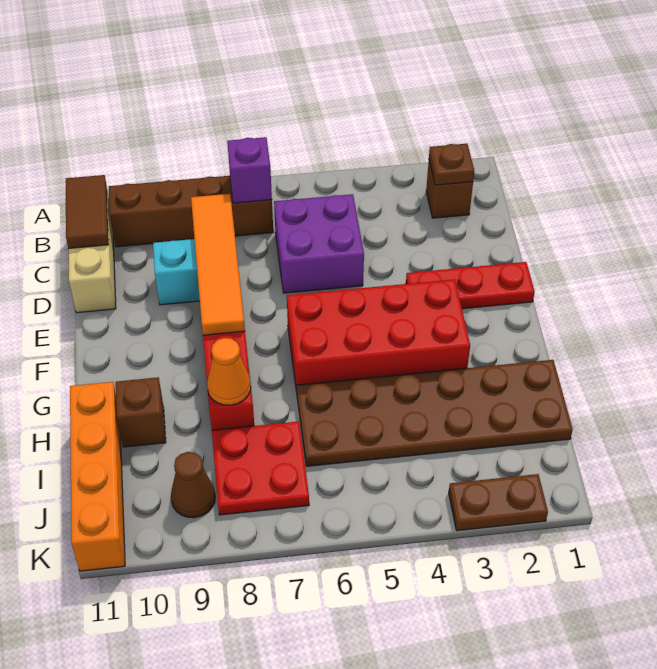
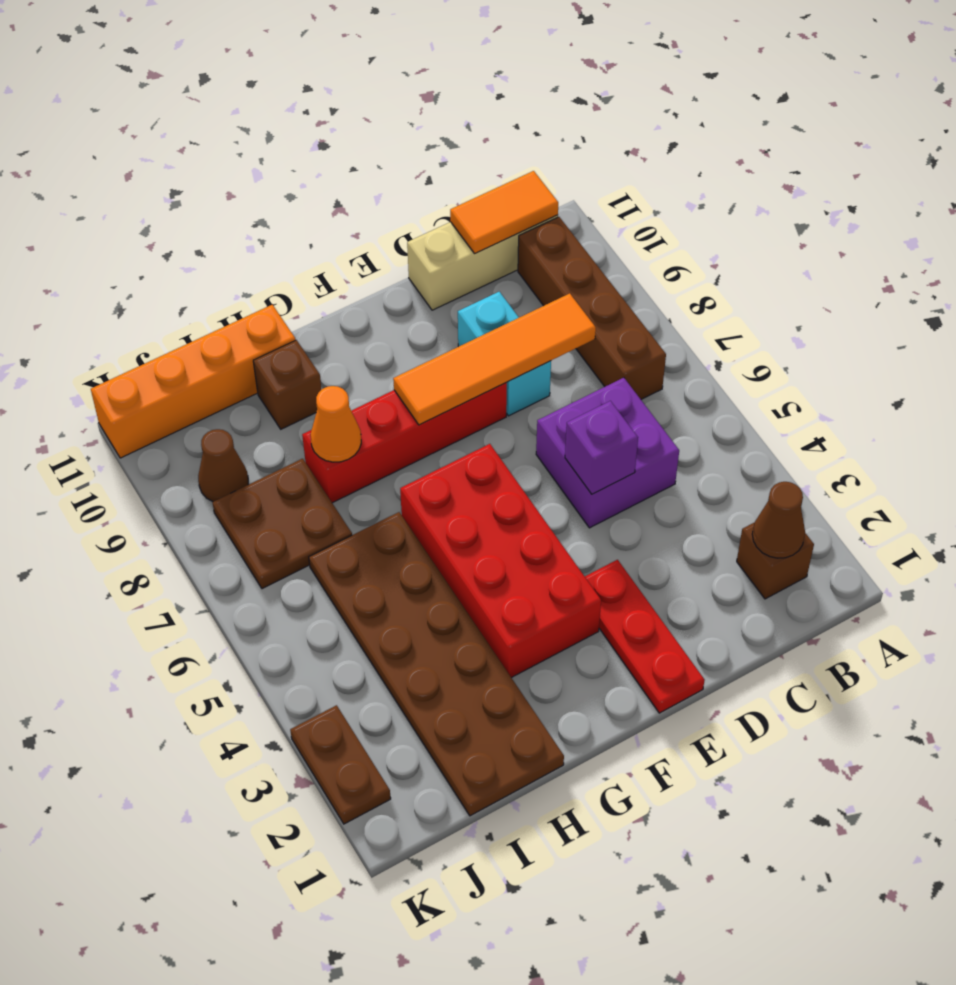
brown plate B2 level 2 -> brown cone B2 level 2
purple brick B7 level 2 -> purple brick D5 level 2
brown tile B11:C11 level 2 -> orange tile B11:C11 level 2
red plate I7:J8 level 1 -> brown plate I7:J8 level 1

